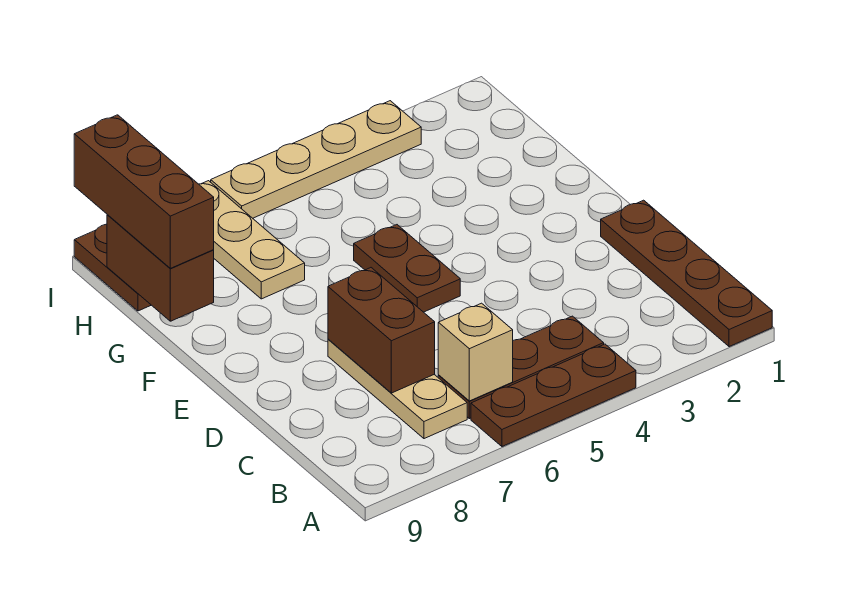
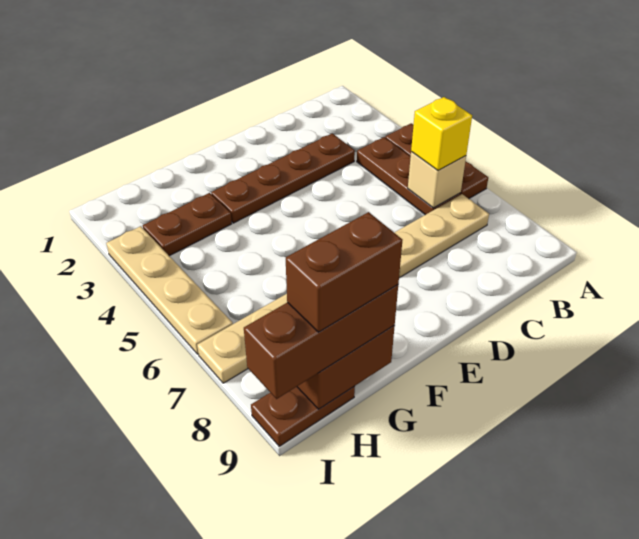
brown plate A1:D1 level 1 -> brown plate C3:F3 level 1
none -> yellow brick B6 level 3
brown brick C7:D7 level 2 -> brown brick G9:H9 level 4
brown plate E5:F5 level 1 -> brown plate G3:H3 level 1

